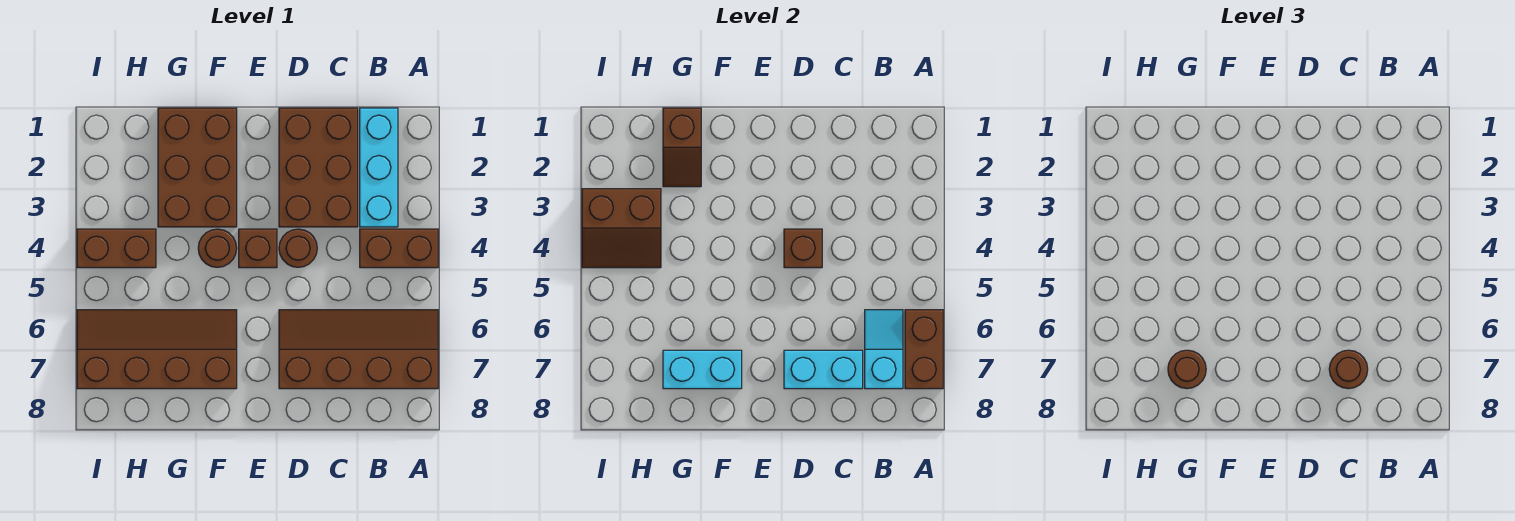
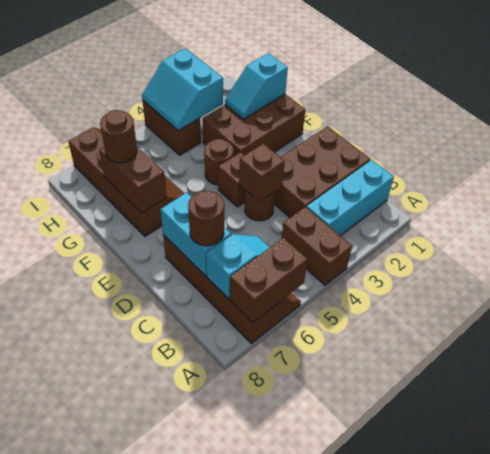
cyan brick F7:G7 level 2 -> brown brick F7:G7 level 2
brown slope G1:G2 level 2 top 1 -> cyan slope G1:G2 level 2 top 1
brown slope H3:I4 level 2 top 3 -> cyan slope H3:I4 level 2 top 3

